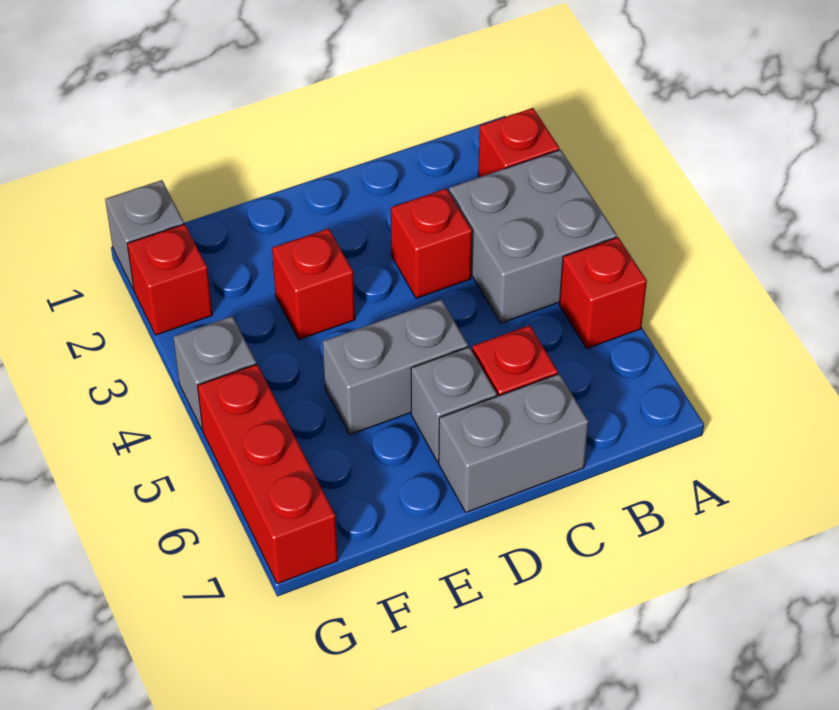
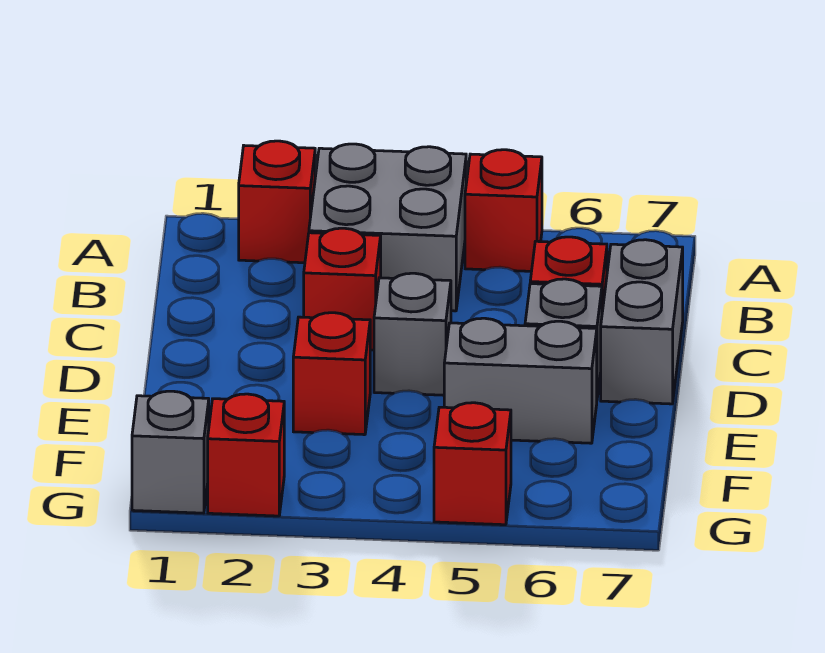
grey brick D5:E5 level 1 -> grey brick E5:E6 level 1
grey brick G4 level 1 -> grey brick D4 level 1
red brick G5:G7 level 1 -> red brick G5 level 1

